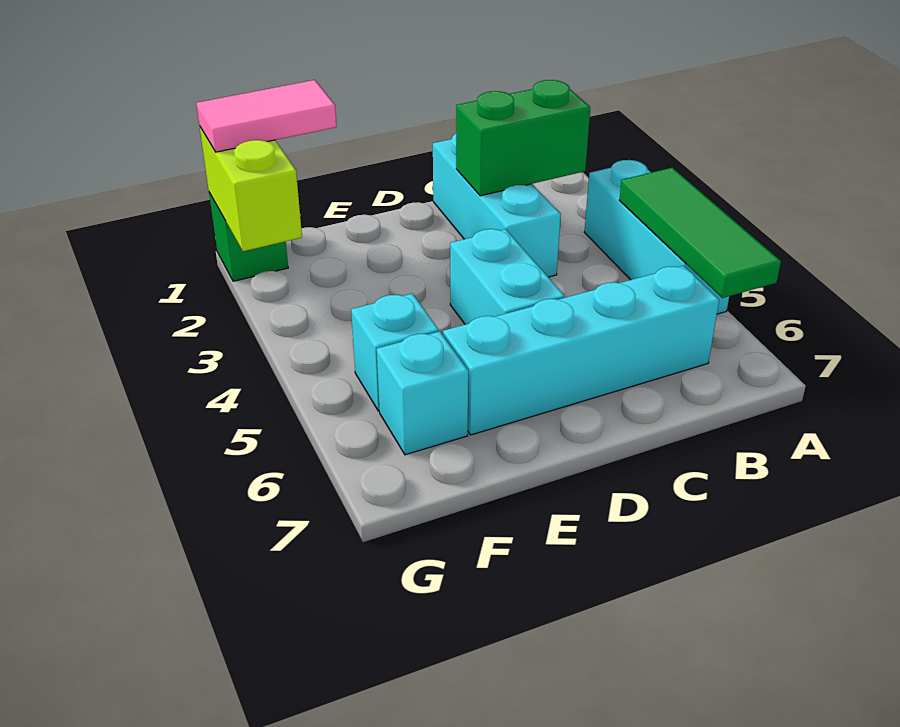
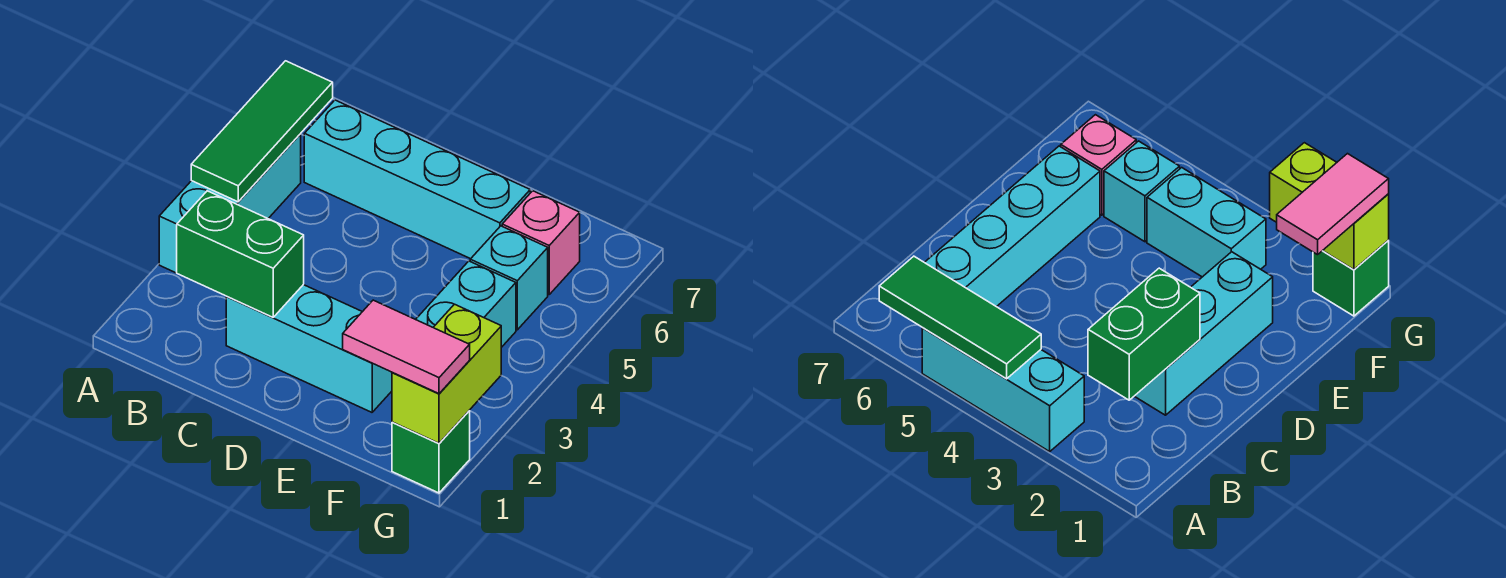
cyan brick C1:C3 level 1 -> cyan brick C2:E2 level 1
cyan brick D4:D5 level 1 -> cyan brick F3:F4 level 1
cyan brick F6 level 1 -> pink brick F6 level 1

